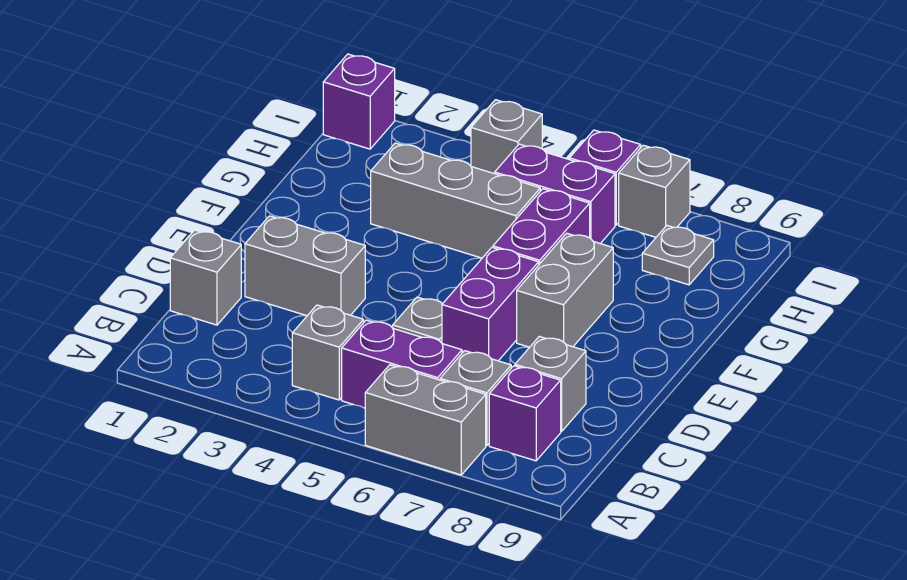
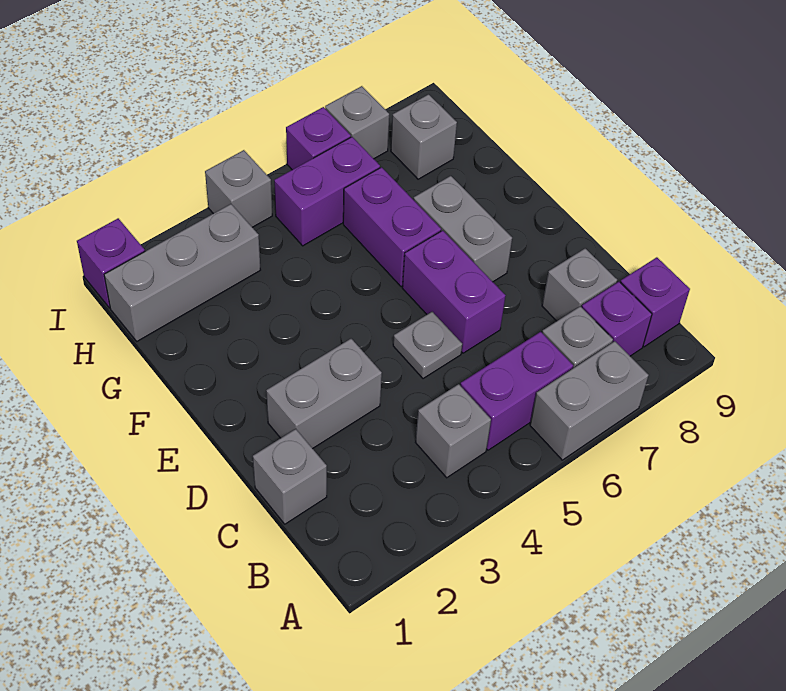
none -> purple brick B9 level 1
grey brick G3:G5 level 1 -> grey brick H1:H3 level 1
grey plate H8 level 1 -> grey brick H8 level 1

